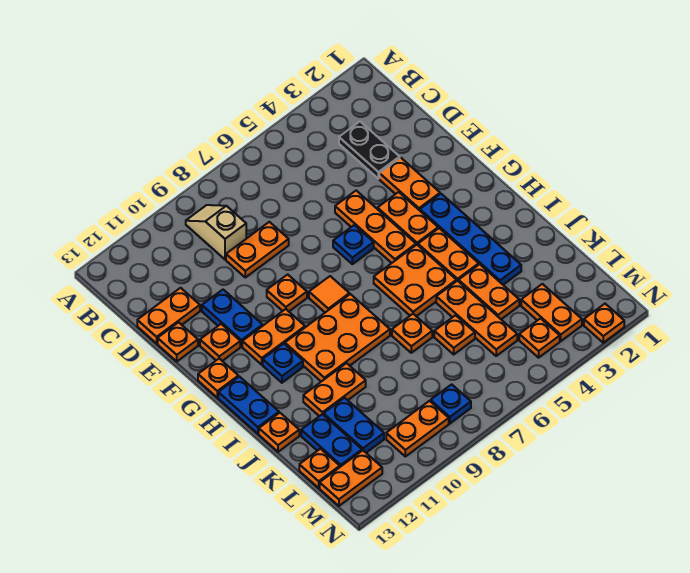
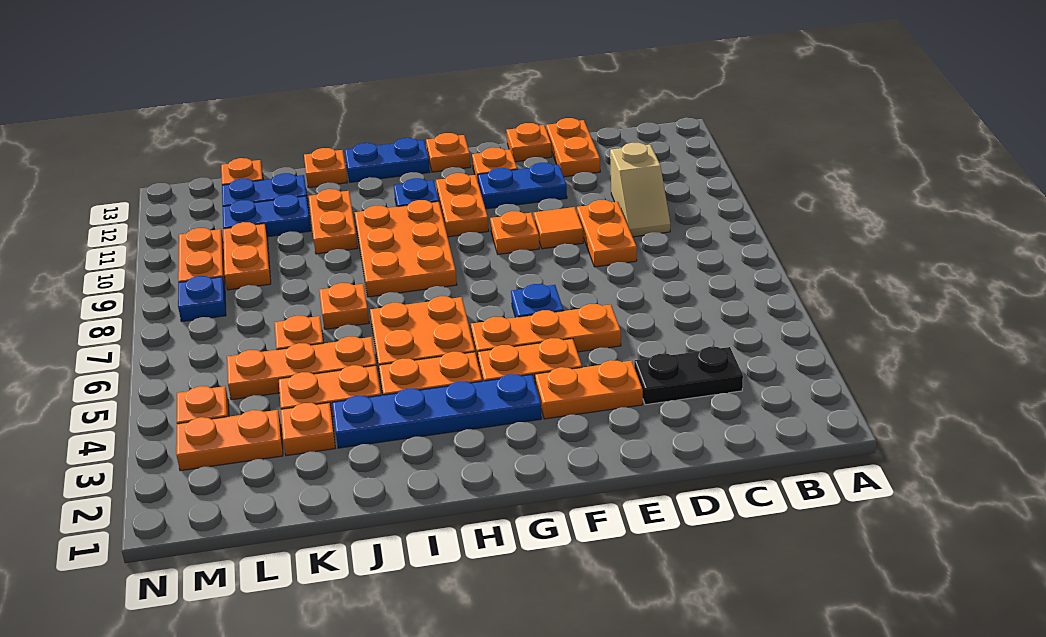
tan slope B9:C9 level 1 top C -> tan slope C9:C10 level 1 top 10
orange tile G8 level 1 -> orange tile E9 level 1
orange plate M12:M13 level 1 -> orange plate L9:L10 level 1
orange plate N2 level 1 -> orange plate K3 level 1

